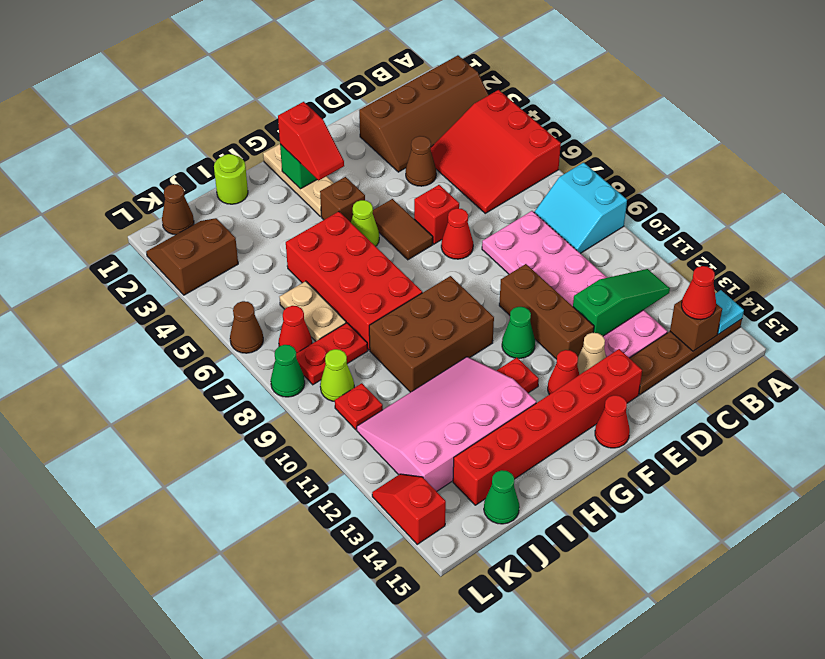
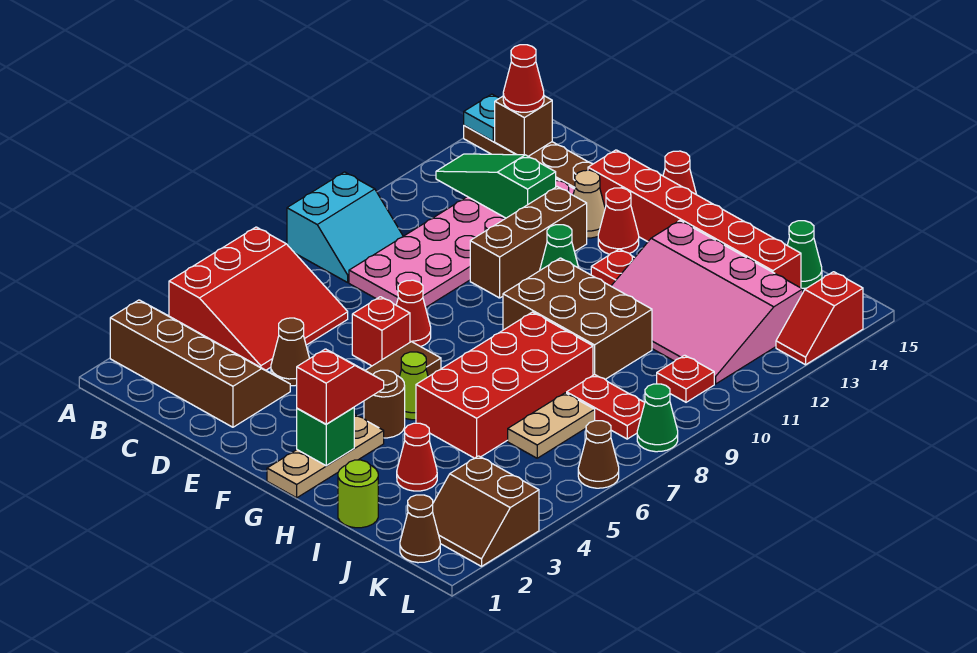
brown brick G4 level 1 -> brown round brick G4 level 1
red cone K7 level 1 -> red cone I3 level 1
lime cone K9 level 1 -> none

